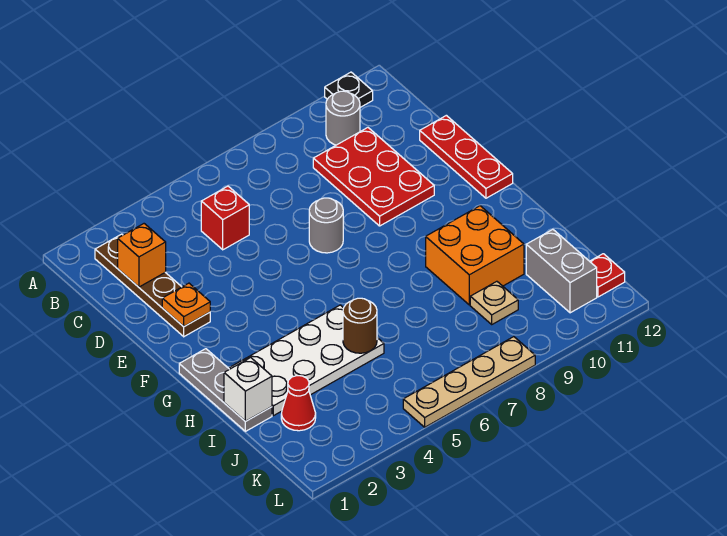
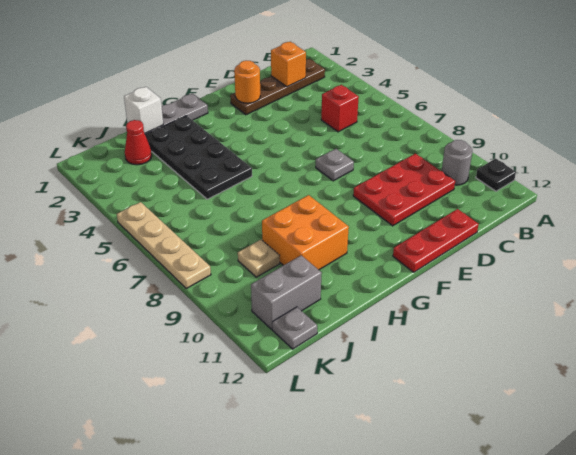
orange plate E2 level 2 -> orange round brick E2 level 2
grey round brick E7 level 1 -> grey plate E7 level 1
white plate H2:I5 level 1 -> black plate H2:I5 level 1
brown round brick I5 level 2 -> none
red plate K12 level 1 -> grey plate K12 level 1

